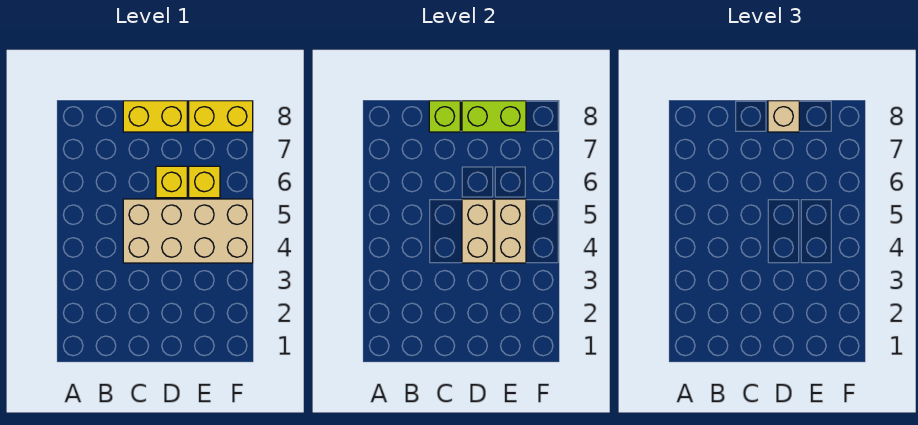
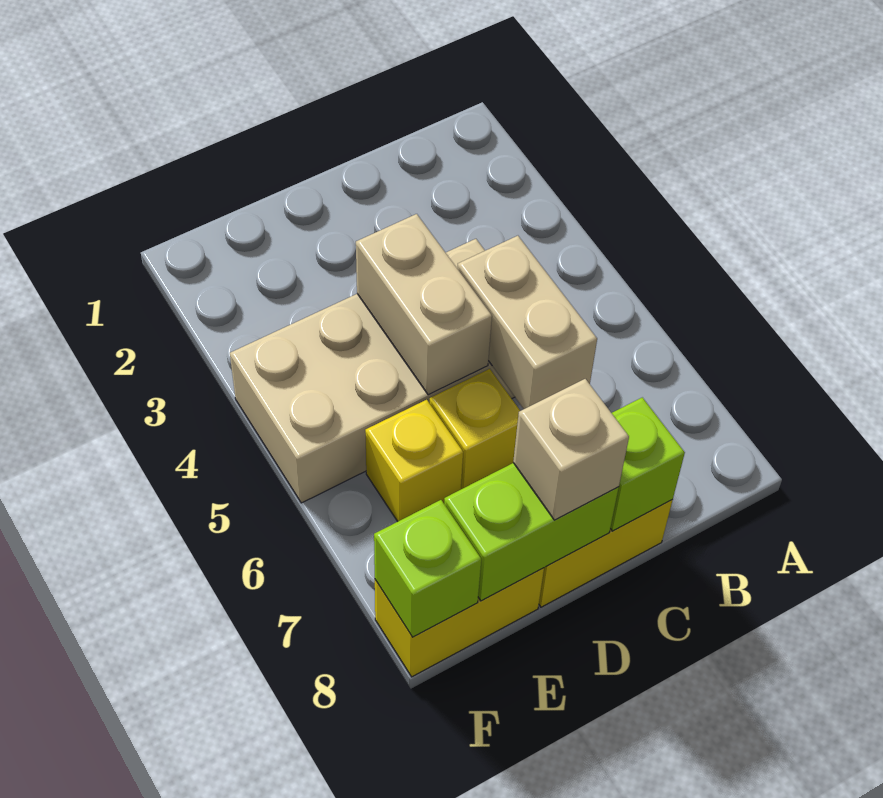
tan brick E4:E5 level 2 -> tan brick C5:C6 level 2
none -> lime brick F8 level 2

